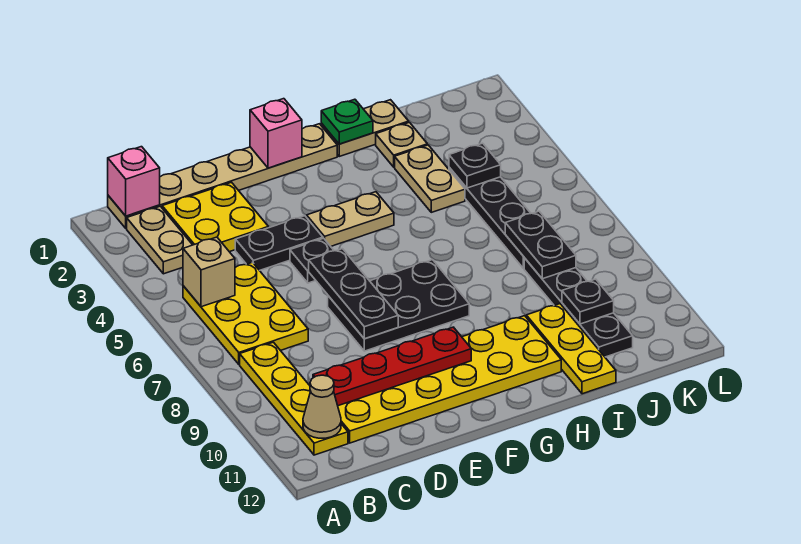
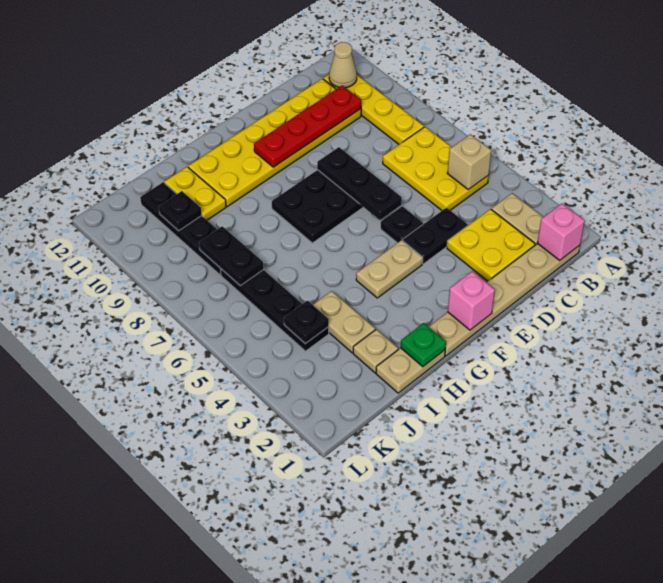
yellow plate I10:I12 level 1 -> yellow plate I10:I11 level 1

